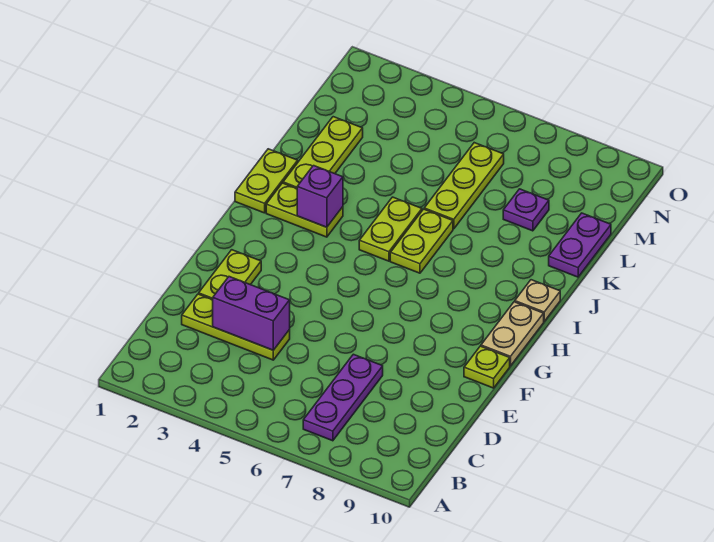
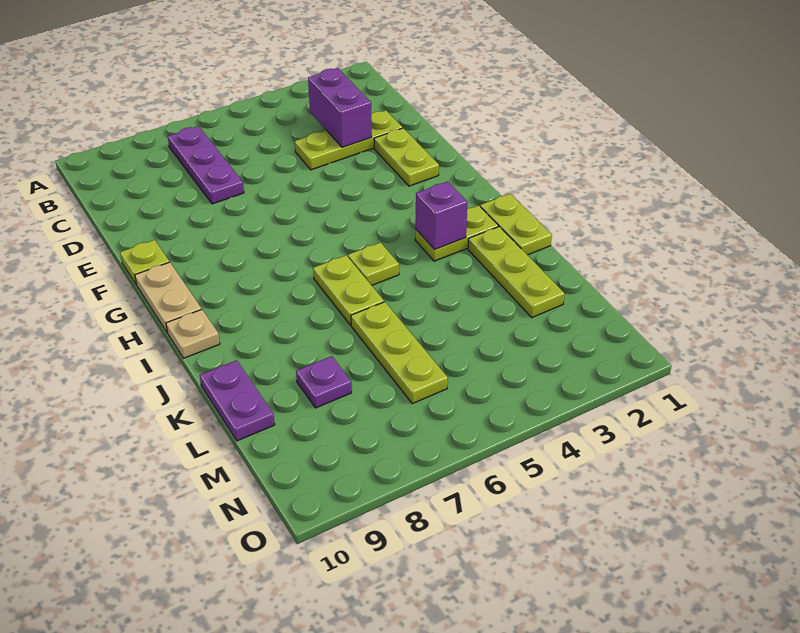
purple brick D3:D4 level 2 -> purple brick C3:D3 level 2
lime plate I5:J5 level 1 -> lime plate I5 level 1

